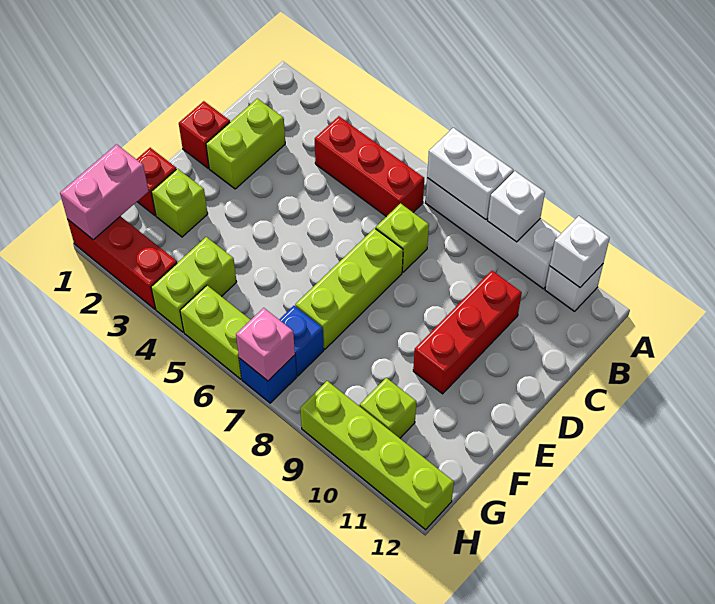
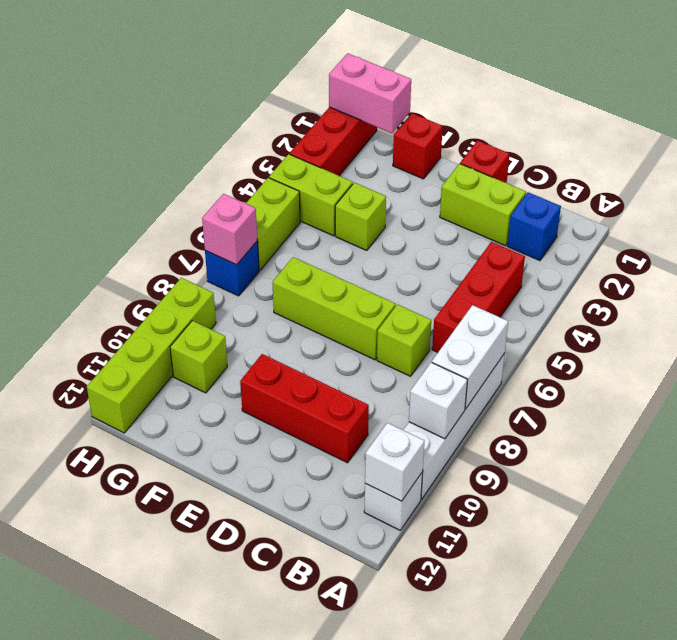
lime brick F2 level 1 -> lime brick F4 level 1
blue brick G7 level 1 -> blue brick B2 level 1

